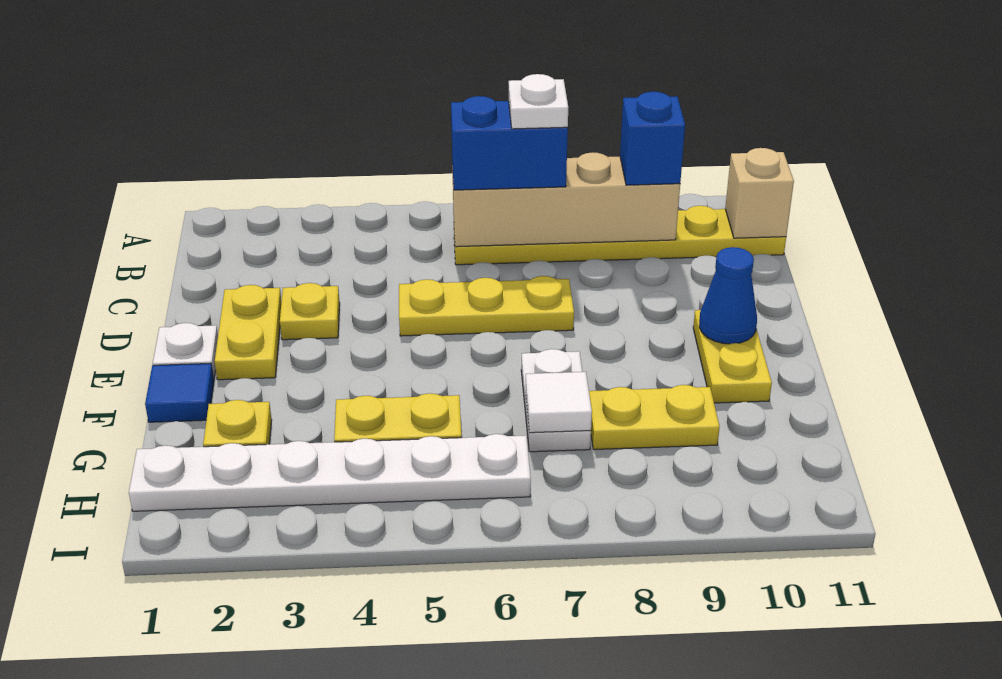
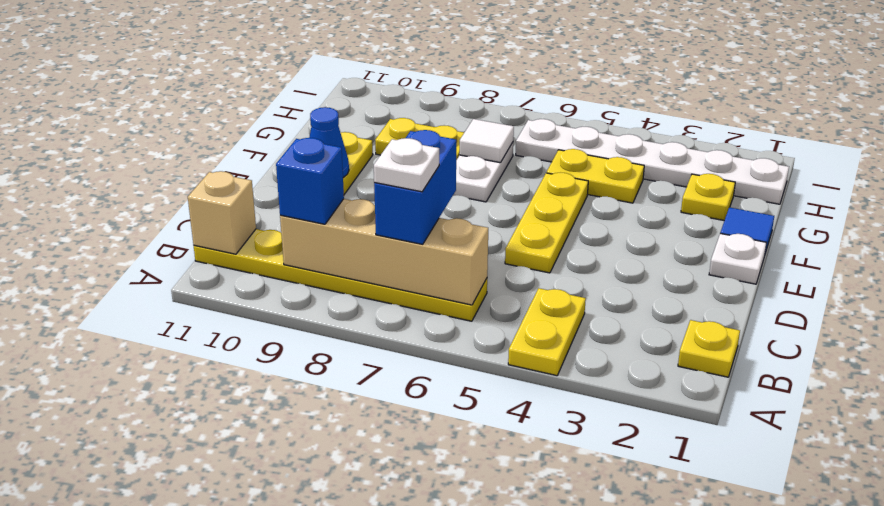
blue brick B6:B7 level 3 -> blue brick B7:C7 level 3
yellow plate D2:E2 level 1 -> yellow plate A4:B4 level 1
yellow plate D3 level 1 -> yellow plate B1 level 1
yellow plate D5:D7 level 1 -> yellow plate D5:F5 level 1

